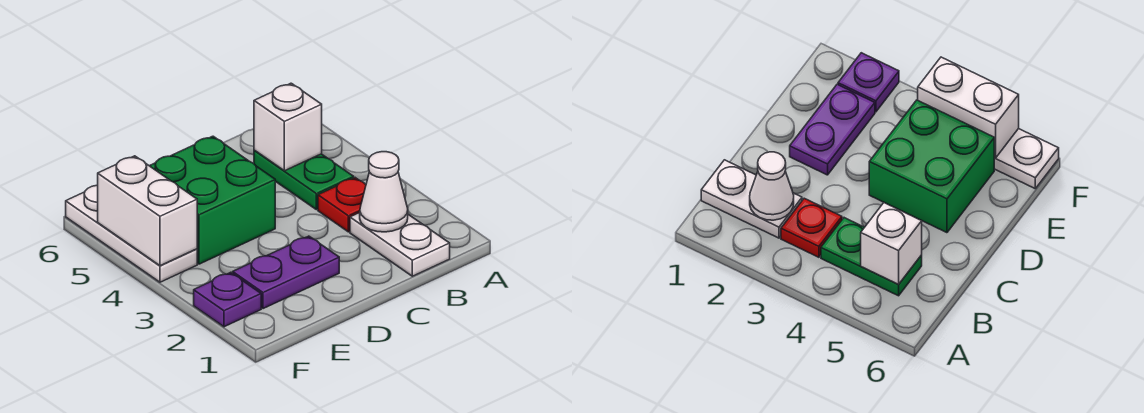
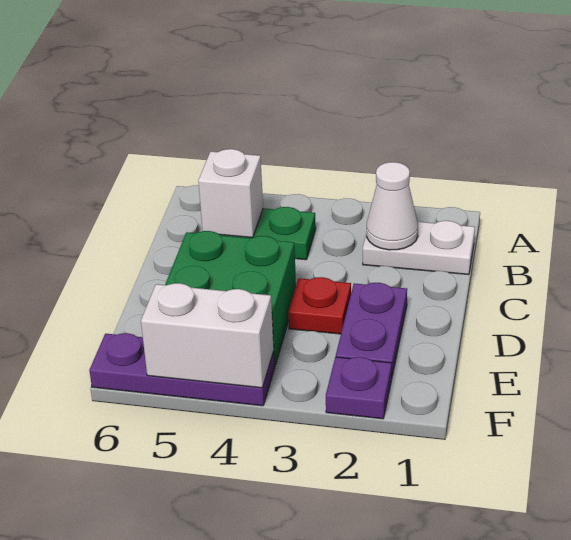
red plate B3 level 1 -> red plate D3 level 1
white plate F4:F6 level 1 -> purple plate F4:F6 level 1

